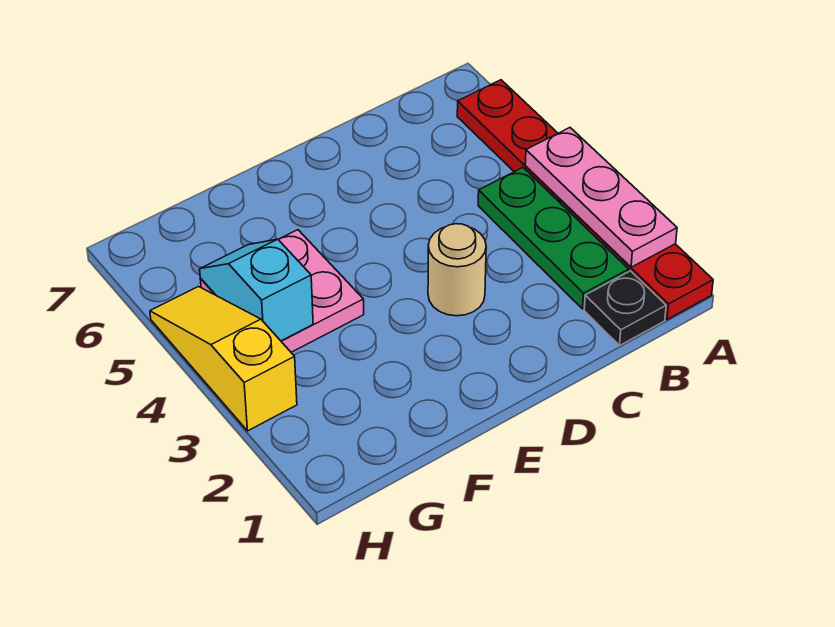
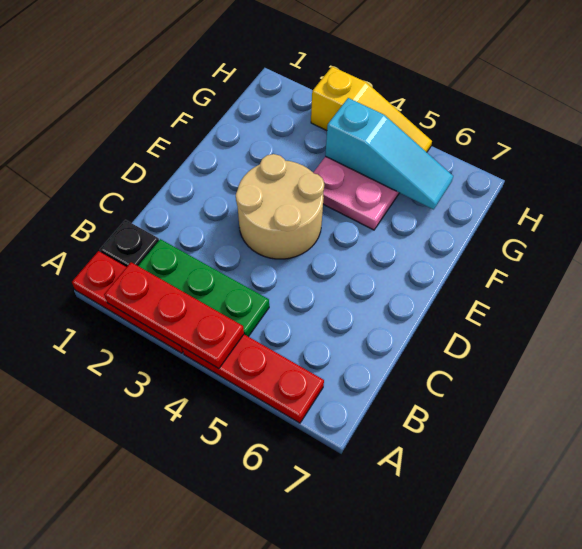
pink plate A2:A4 level 2 -> red plate A2:A4 level 2
tan round brick D3 level 1 -> tan round brick D3:E4 level 1
cyan slope G4:G5 level 2 top 4 -> cyan slope G4:G6 level 2 top 4

